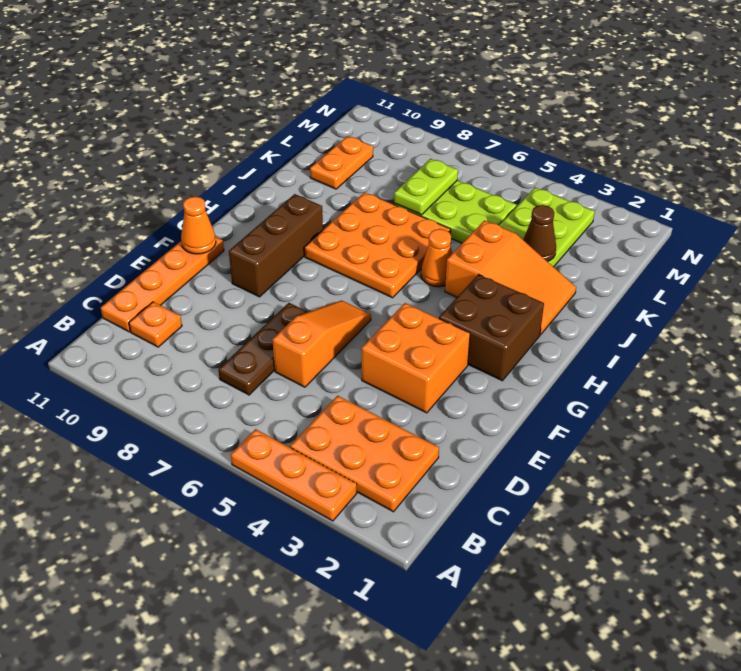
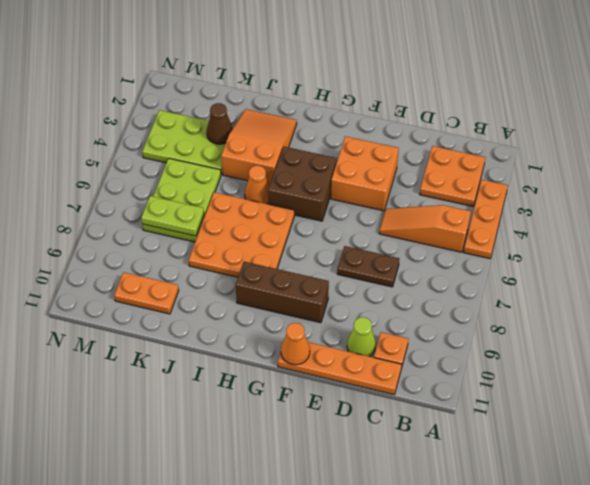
orange plate B2:C4 level 1 -> orange plate B2:C3 level 1
brown plate C7:E7 level 1 -> brown plate D7:E7 level 1
orange slope D6:F6 level 1 top D -> orange slope B5:D5 level 1 top B
none -> lime cone D10 level 1
brown brick G2:H3 level 1 -> brown brick G4:H5 level 1

